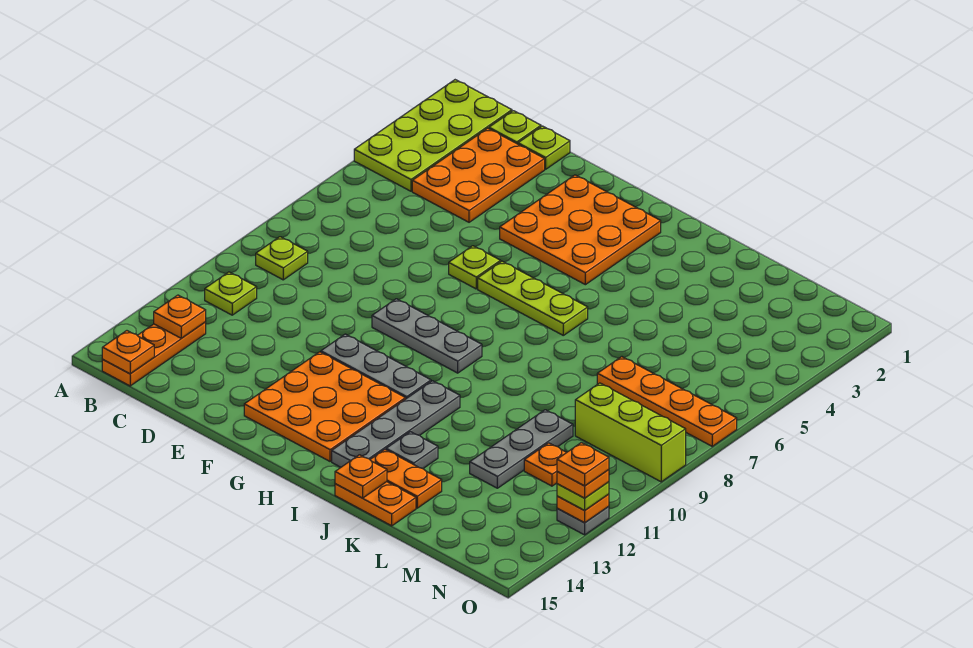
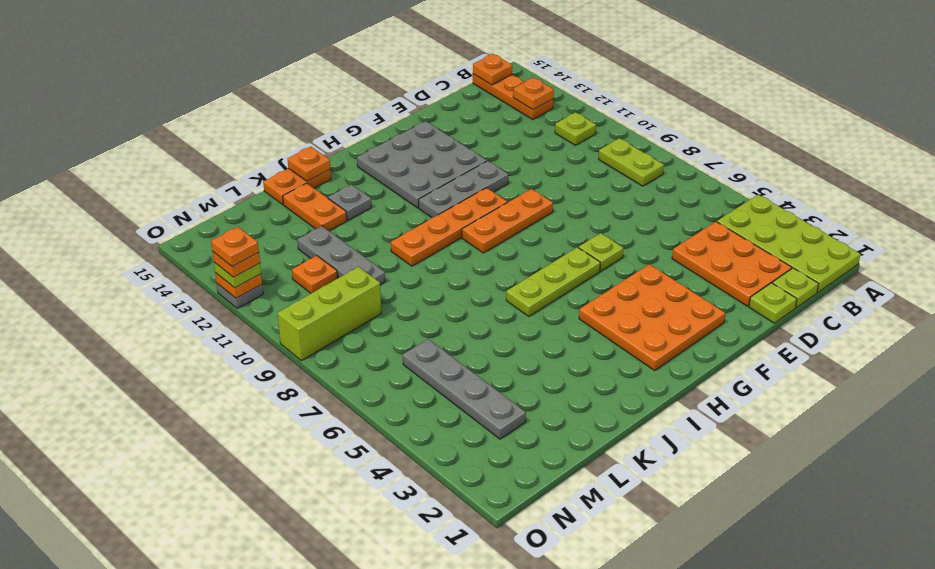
lime plate B9 level 1 -> lime plate B8:B9 level 1
grey plate F9:H9 level 1 -> orange plate F9:H9 level 1
orange plate F12:H14 level 1 -> grey plate F12:H14 level 1
grey plate I11:I14 level 1 -> grey plate M3:M6 level 1
orange plate J14:K14 level 1 -> orange plate K13:K14 level 1
orange plate L7:O7 level 1 -> orange plate G10:J10 level 1

